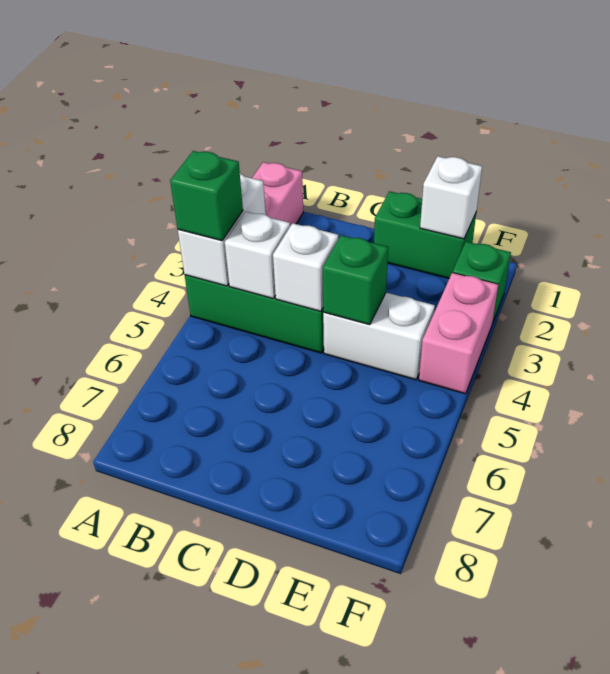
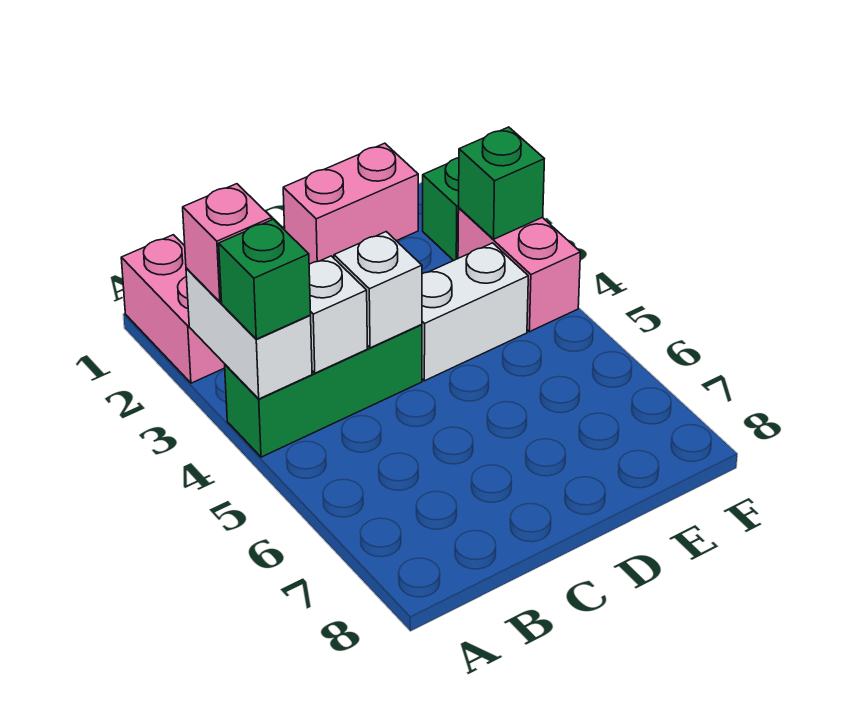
none -> pink brick A3 level 3
green brick D1:E1 level 1 -> pink brick D1:E1 level 1
green brick D4 level 2 -> green brick F3 level 2
white brick E1 level 2 -> none

